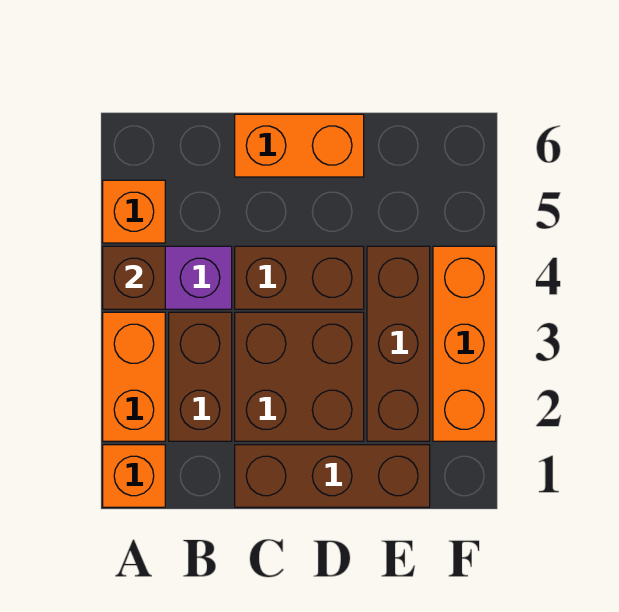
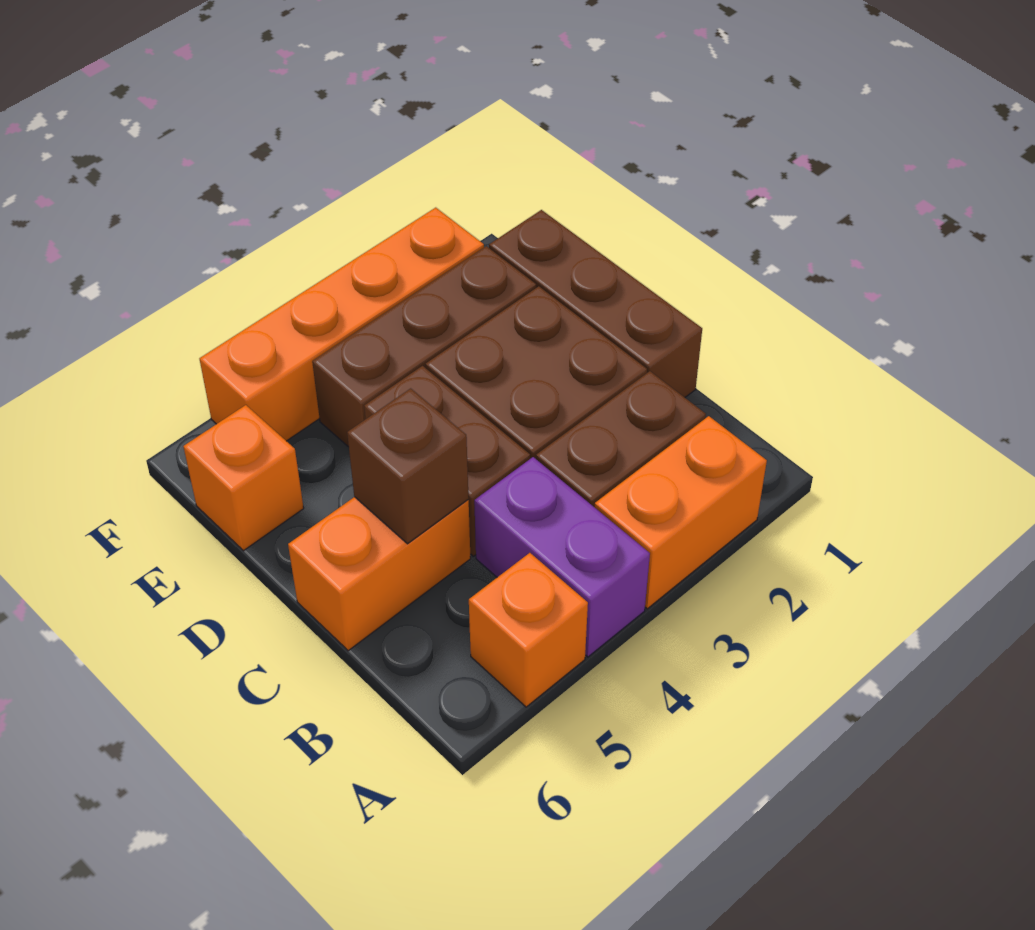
orange brick A1 level 1 -> orange brick E6 level 1
brown brick A4 level 2 -> brown brick C5 level 2
orange brick C6:D6 level 1 -> orange brick C5:C6 level 1
orange brick F2:F4 level 1 -> orange brick F2:F5 level 1

